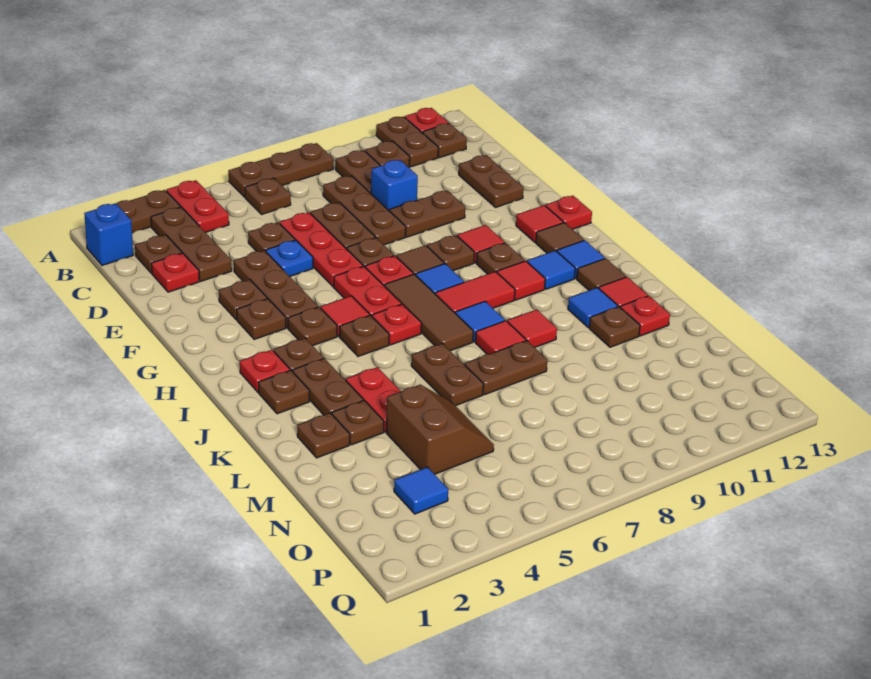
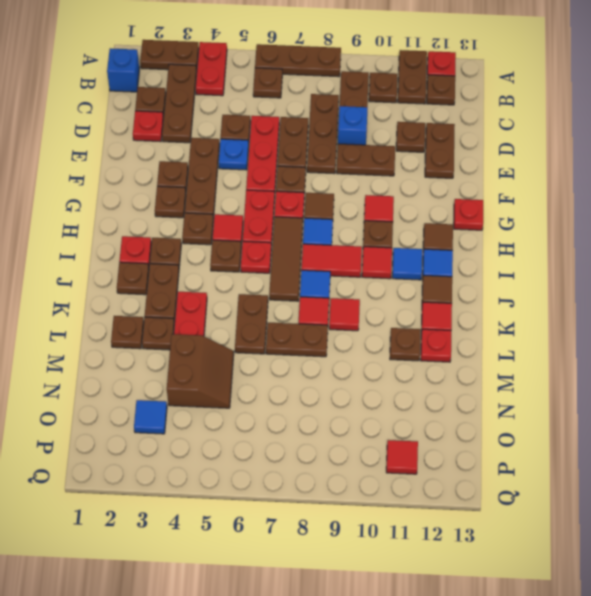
brown plate G9 level 1 -> brown plate D11 level 1
red tile G12 level 1 -> red tile P11 level 1
blue tile K11 level 1 -> none

